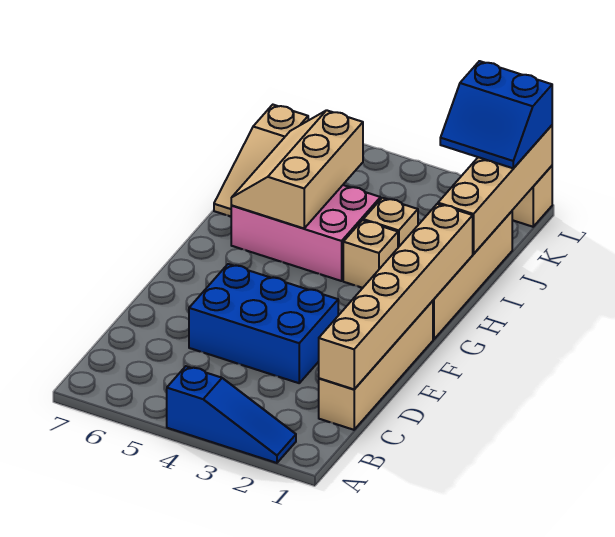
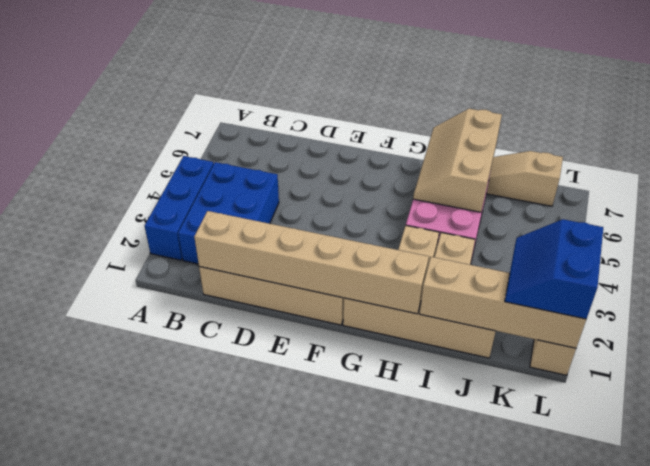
blue slope A2:A4 level 1 top 4 -> blue brick A2:A4 level 1
blue brick D3:E5 level 1 -> blue brick B2:C4 level 1
tan slope H5:J6 level 2 top 5 -> tan slope H5:I7 level 2 top I

